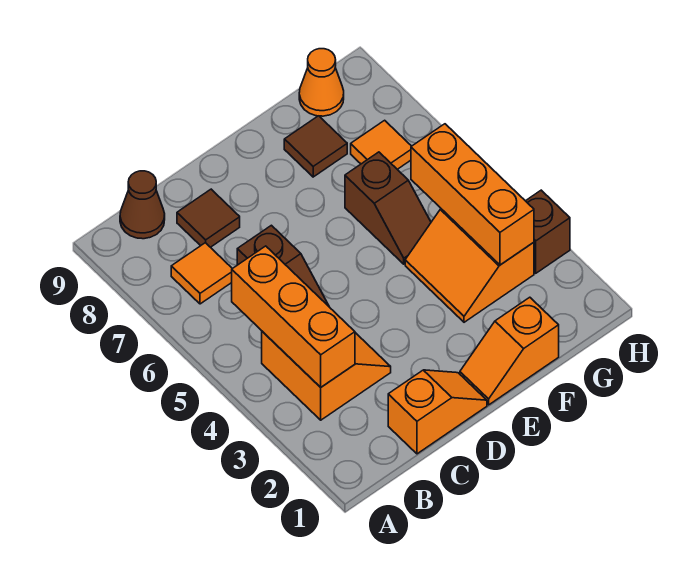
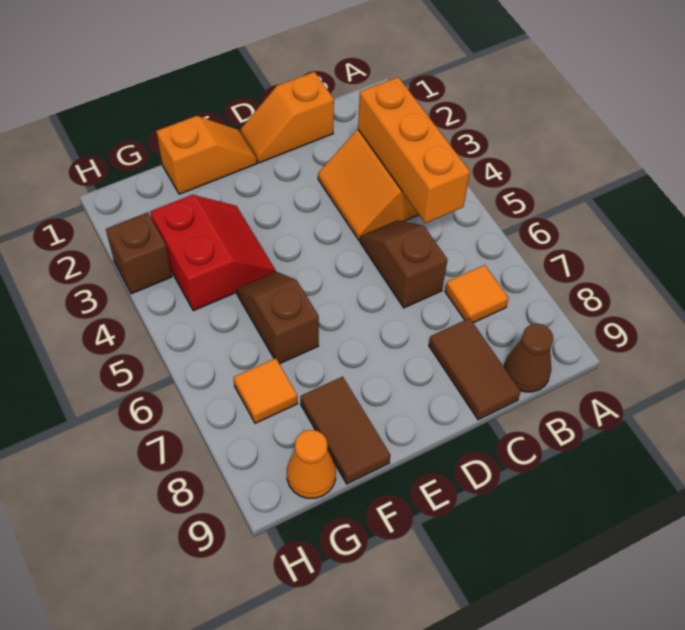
brown tile C8 level 1 -> brown tile C8:C9 level 1
orange slope F3:G4 level 1 top G -> red slope F3:G4 level 1 top G
brown tile F8 level 1 -> brown tile F8:F9 level 1
orange brick G3:G5 level 2 -> none

